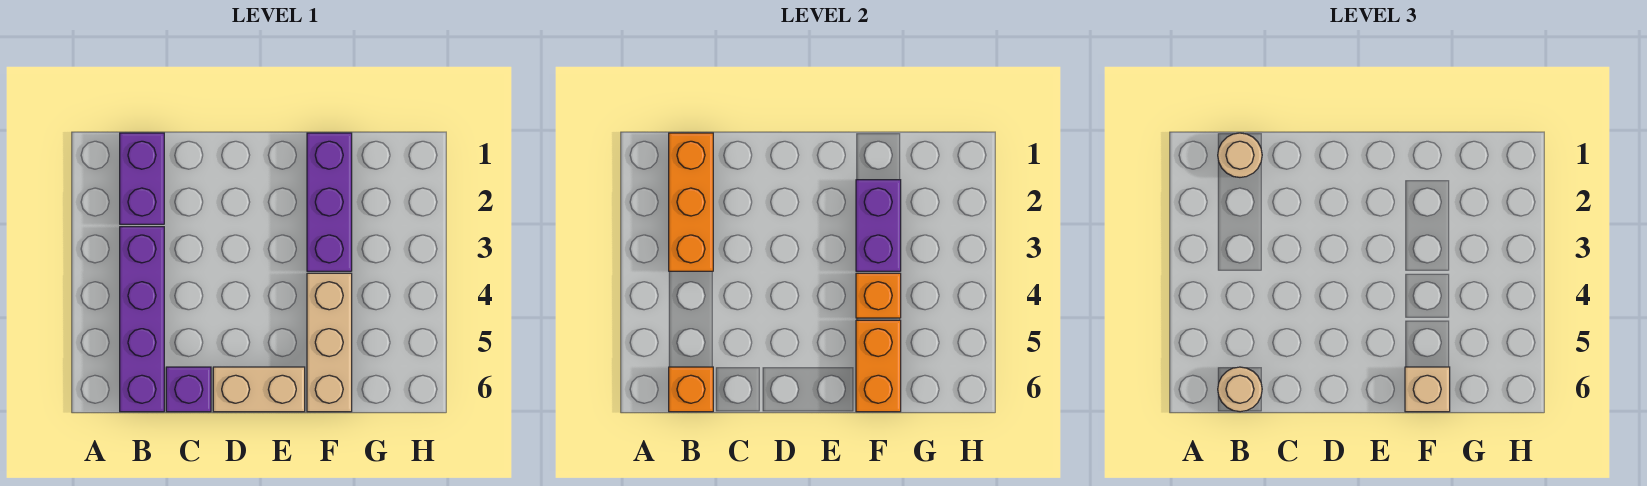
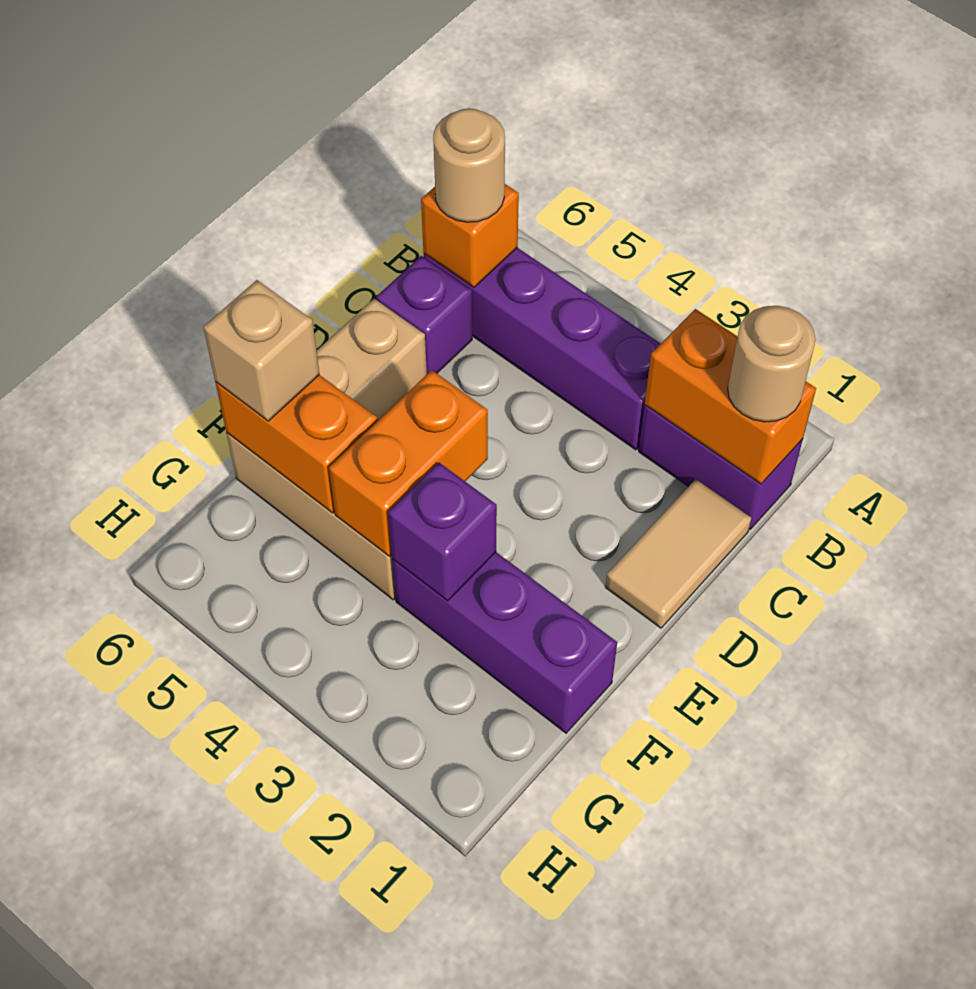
orange brick B1:B3 level 2 -> orange brick B1:B2 level 2
none -> tan tile C1:D1 level 1
purple brick F2:F3 level 2 -> purple brick F3 level 2
orange brick F4 level 2 -> orange brick E4:F4 level 2

